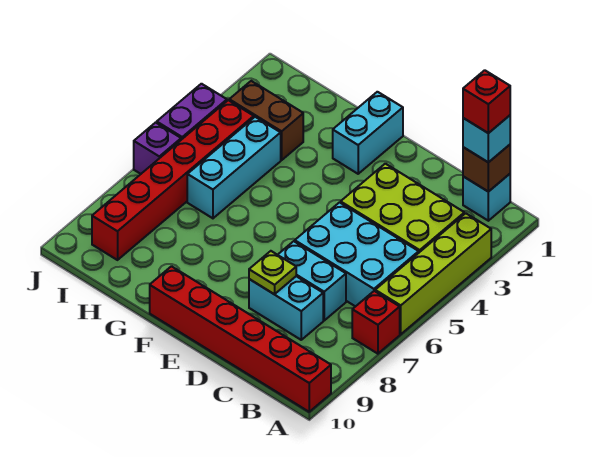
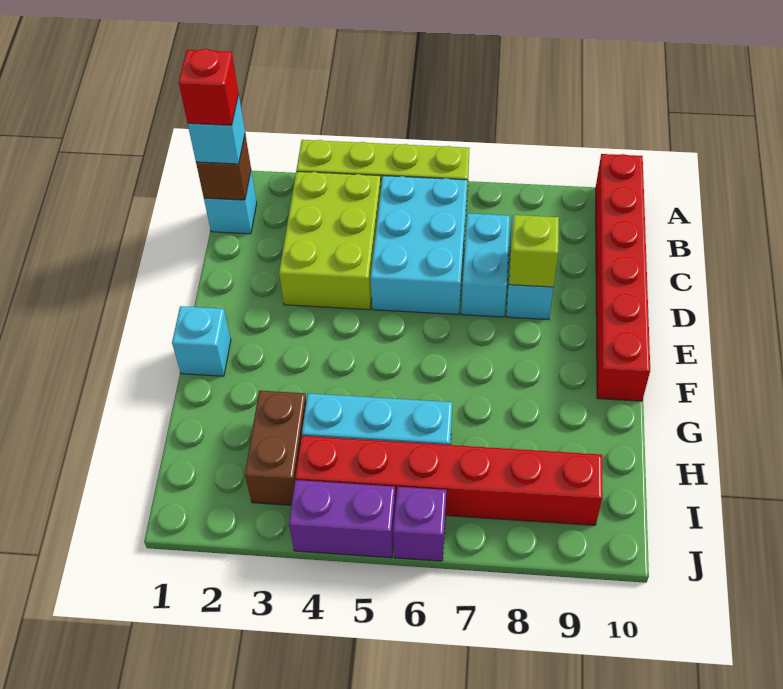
red brick A7 level 1 -> none
lime plate D8 level 2 -> lime brick D8 level 2
cyan brick F1:F2 level 1 -> cyan brick F1 level 1

